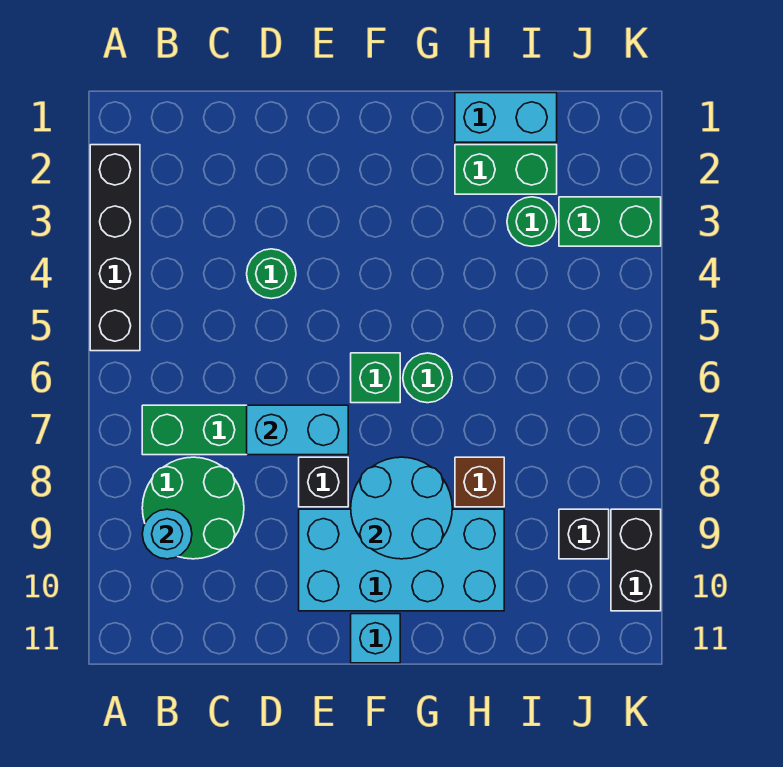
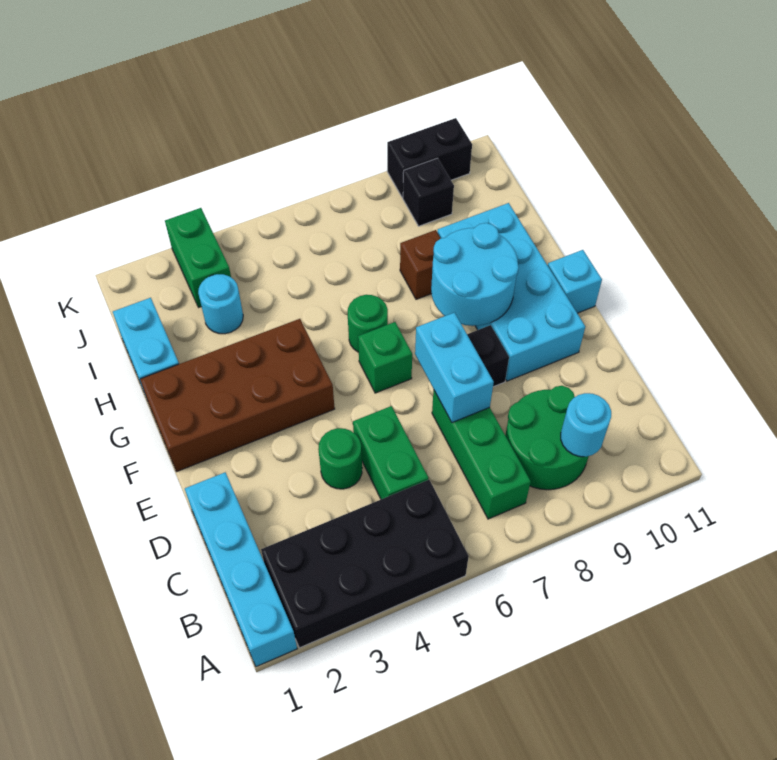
none -> cyan brick A1:D1 level 1
black brick A2:A5 level 1 -> black brick A2:B5 level 1
none -> brown brick F1:G4 level 1
green brick H2:I2 level 1 -> green brick C5:D5 level 1
green round brick I3 level 1 -> cyan round brick I3 level 1

